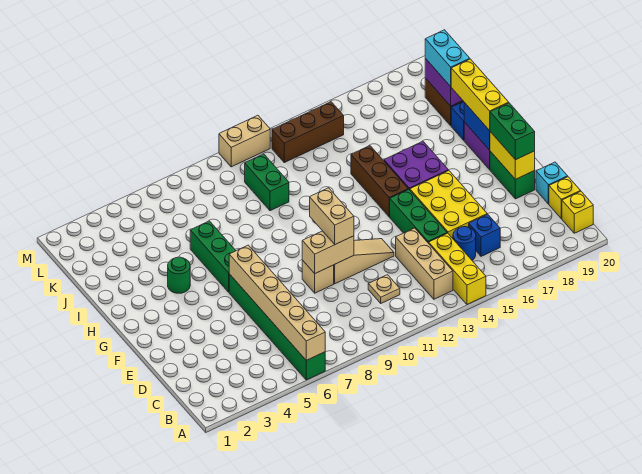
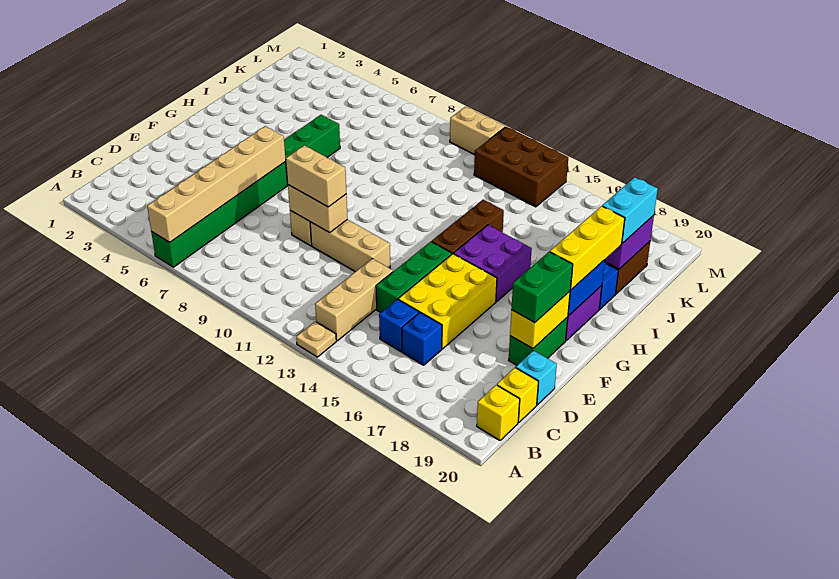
yellow brick A14:C14 level 1 -> none
tan plate C11 level 1 -> tan plate A13 level 1
blue round brick C15 level 1 -> blue brick C15 level 1
tan slope E10:E12 level 1 top 10 -> tan brick E10:E12 level 1
tan brick E10:F10 level 3 -> tan brick E9:E10 level 3
green round brick H4 level 1 -> none
green brick J10:K10 level 1 -> none
brown brick L12:L14 level 1 -> brown brick L12:M14 level 1

